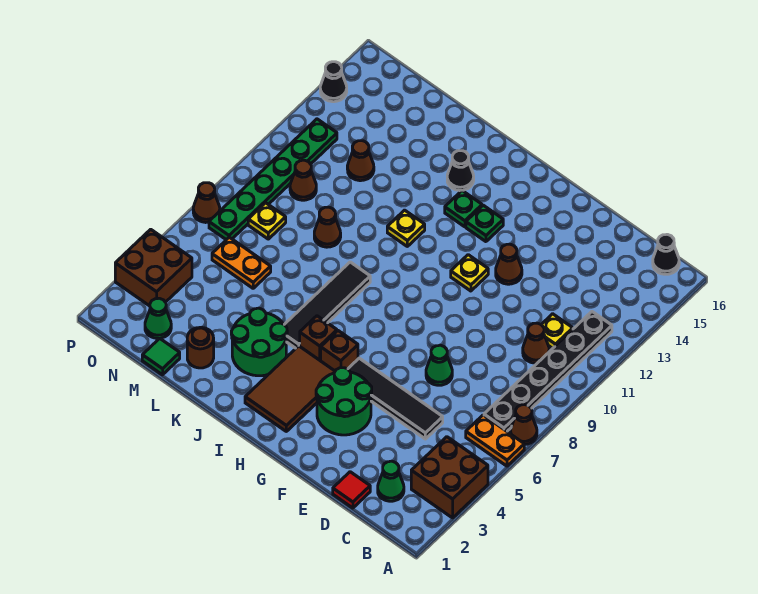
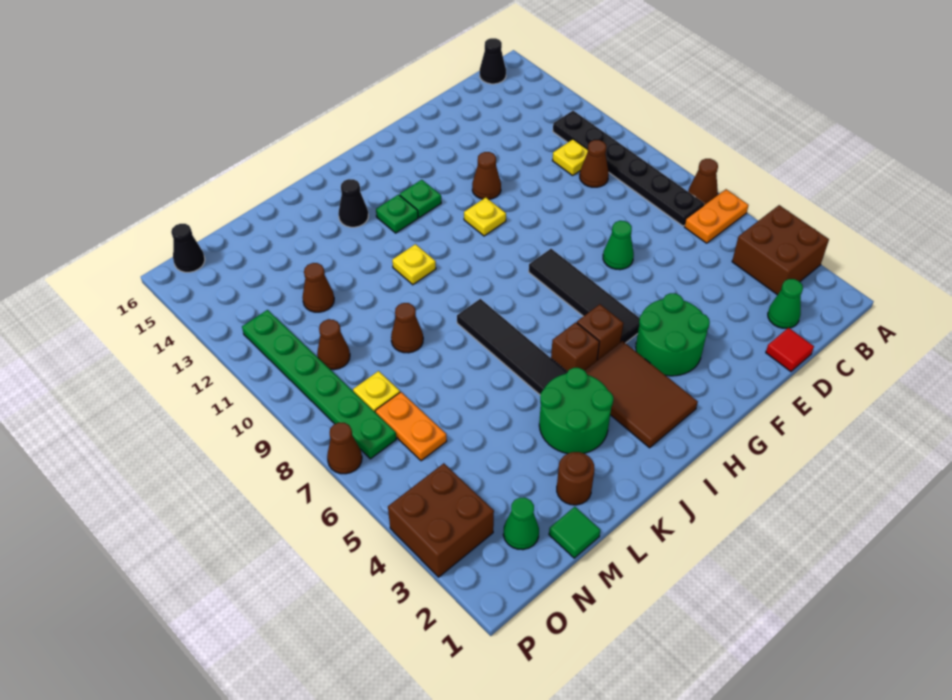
black tile D5:G5 level 1 -> black tile G5:G8 level 1
orange plate M6:N6 level 1 -> orange plate N6:N7 level 1
black cone P14 level 1 -> black cone O16 level 1

